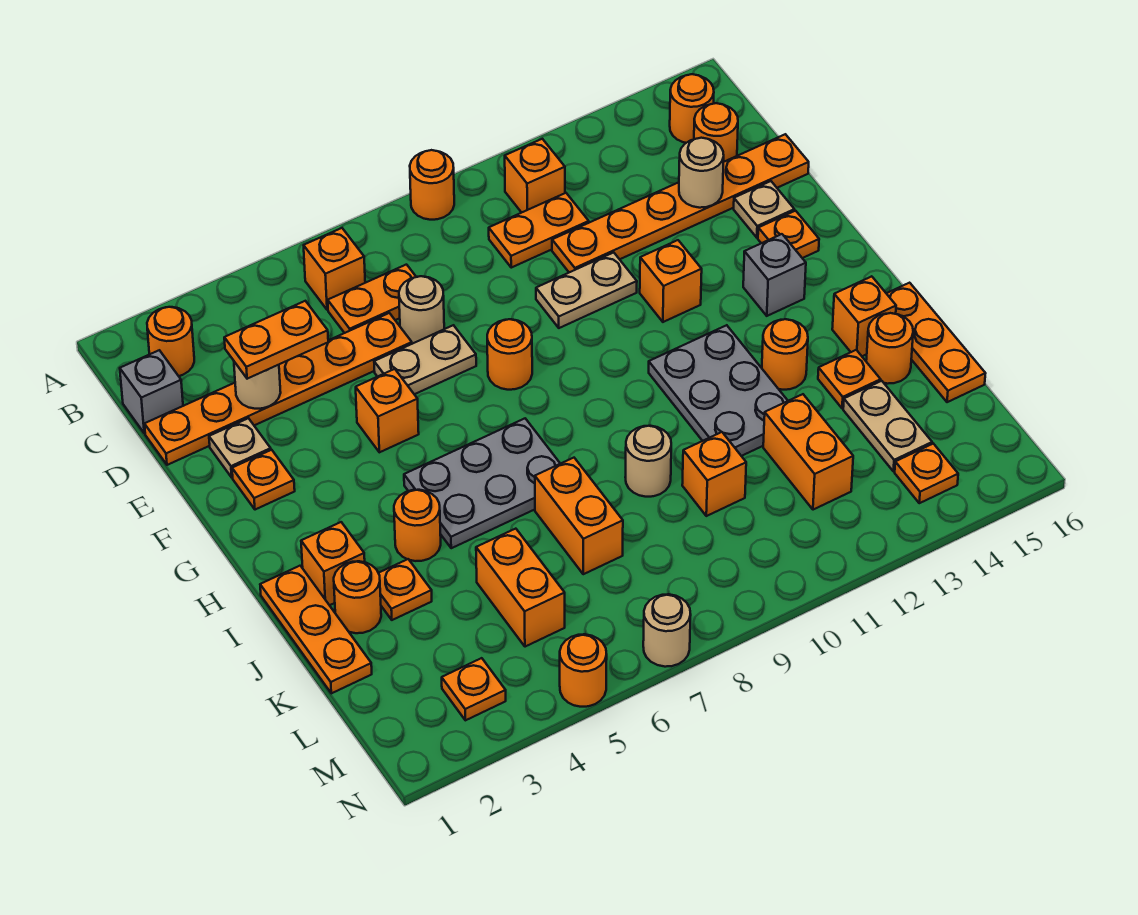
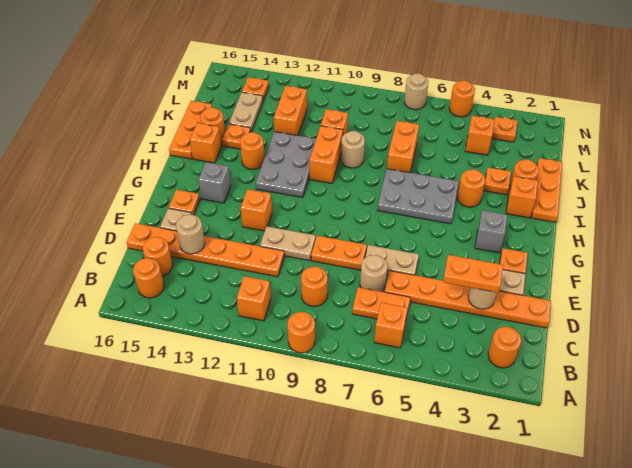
grey brick C1 level 1 -> grey brick G3 level 1
orange plate C10:C11 level 1 -> orange plate E8:E9 level 1
orange brick F5 level 1 -> orange brick L4 level 1
orange round brick F8 level 1 -> orange round brick C9 level 1
orange brick K5:L5 level 1 -> orange brick I10:J10 level 1

